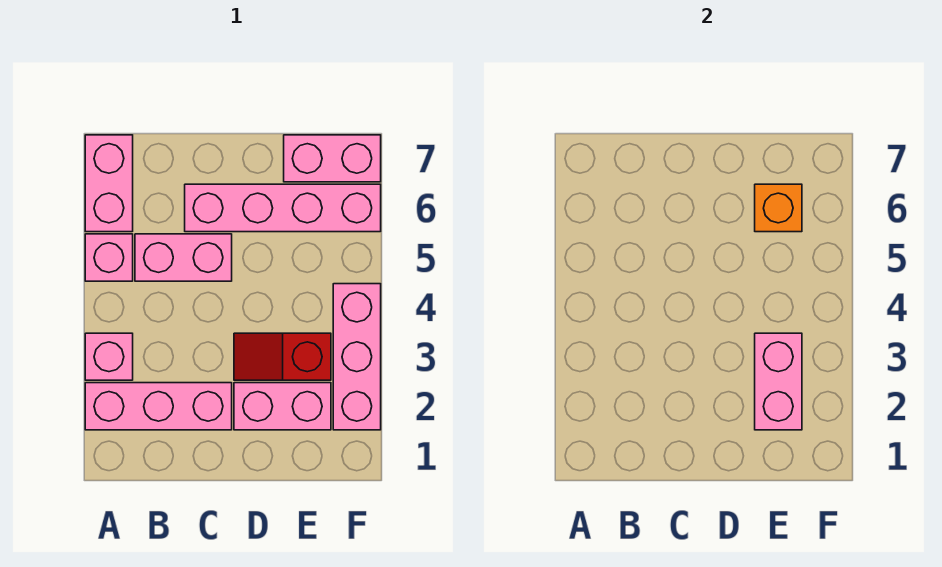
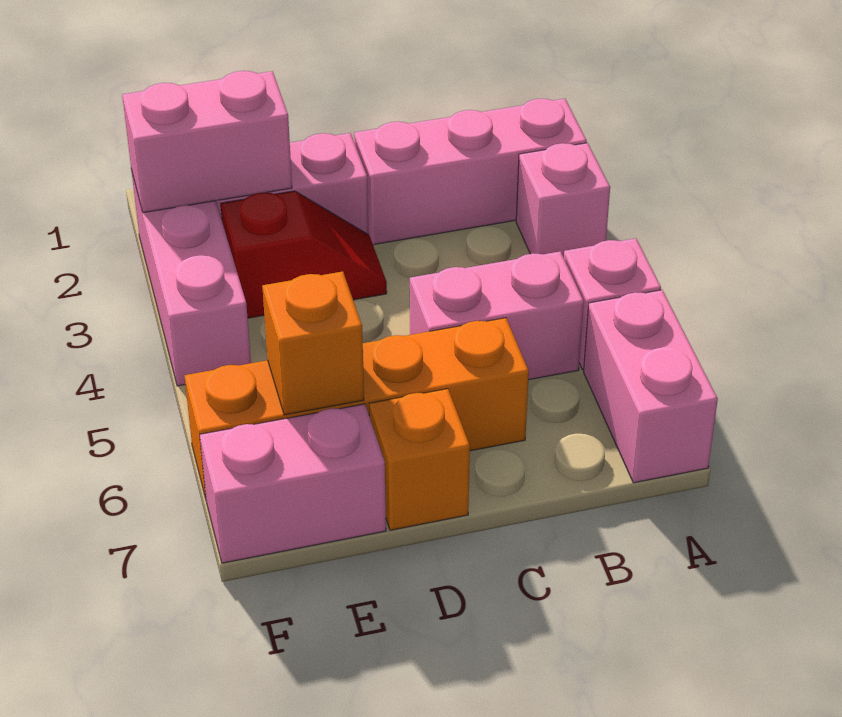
pink brick C6:F6 level 1 -> orange brick C6:F6 level 1
none -> orange brick D7 level 1
pink brick E2:E3 level 2 -> pink brick E2:F2 level 2

